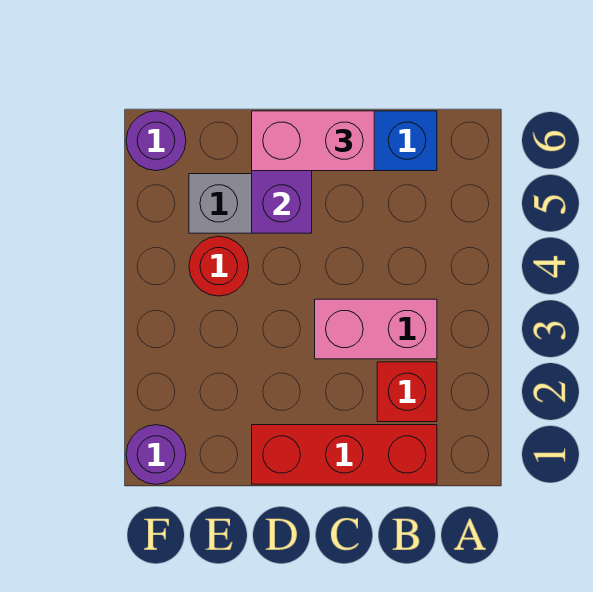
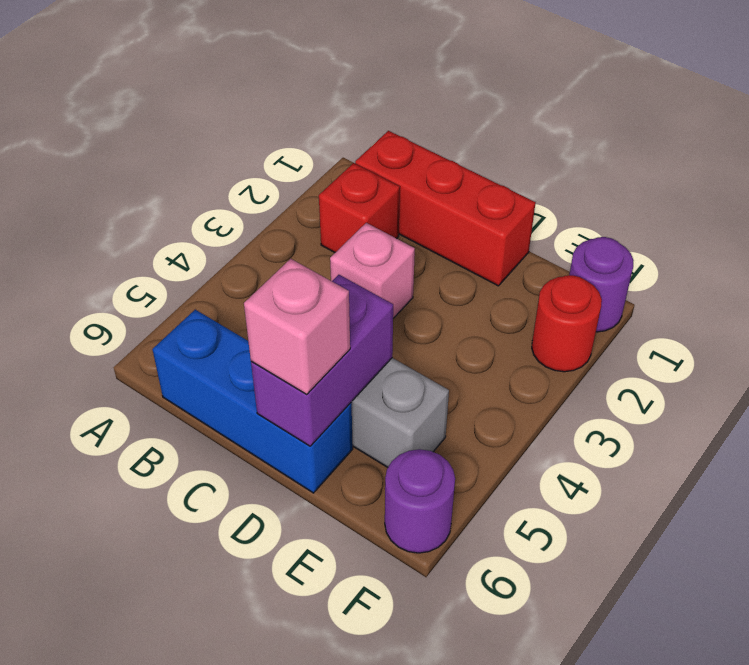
pink brick B3:C3 level 1 -> pink brick C3 level 1
pink brick C6:D6 level 3 -> pink brick D6 level 3
red round brick E4 level 1 -> red round brick F2 level 1

